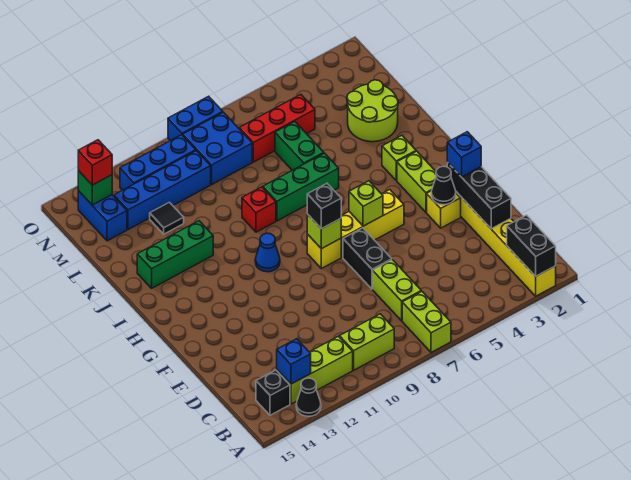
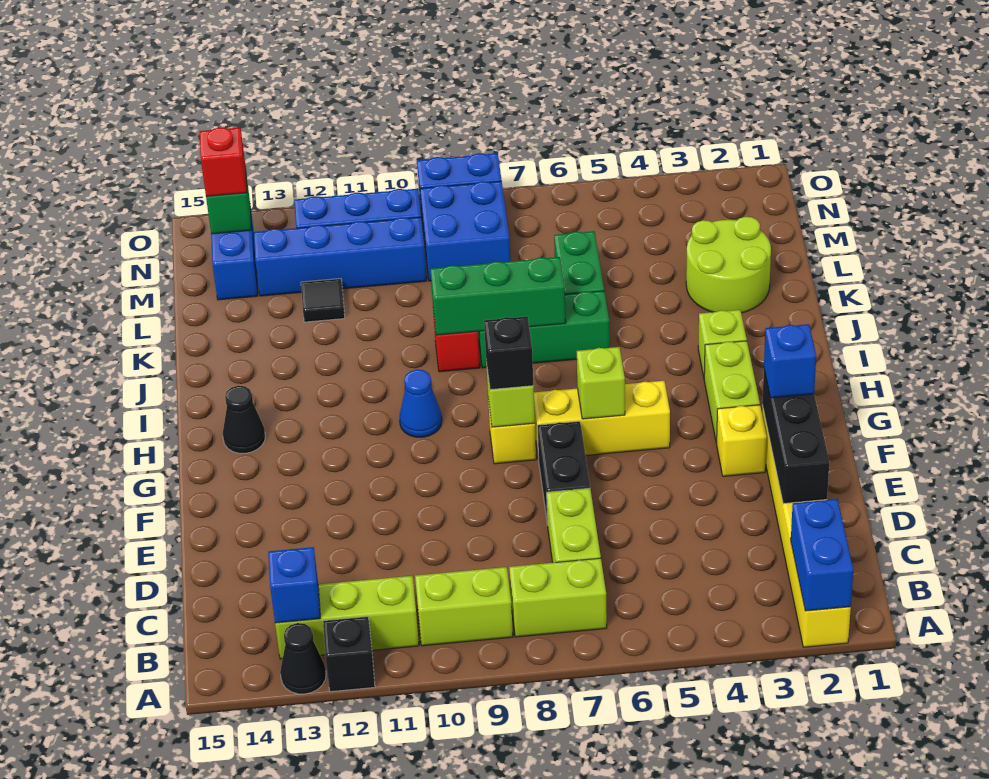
black brick A2:B2 level 2 -> blue brick A2:B2 level 2
lime brick A7:B7 level 1 -> lime brick B7:B8 level 1
black brick B14 level 1 -> black brick A12 level 1
black cone F3 level 2 -> black cone H14 level 1
green brick J12:J14 level 1 -> green brick J7:J9 level 2
red brick M5:M7 level 1 -> none

